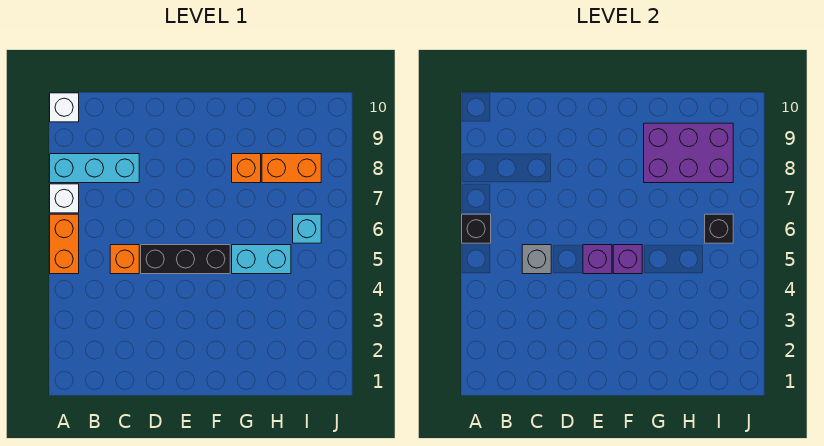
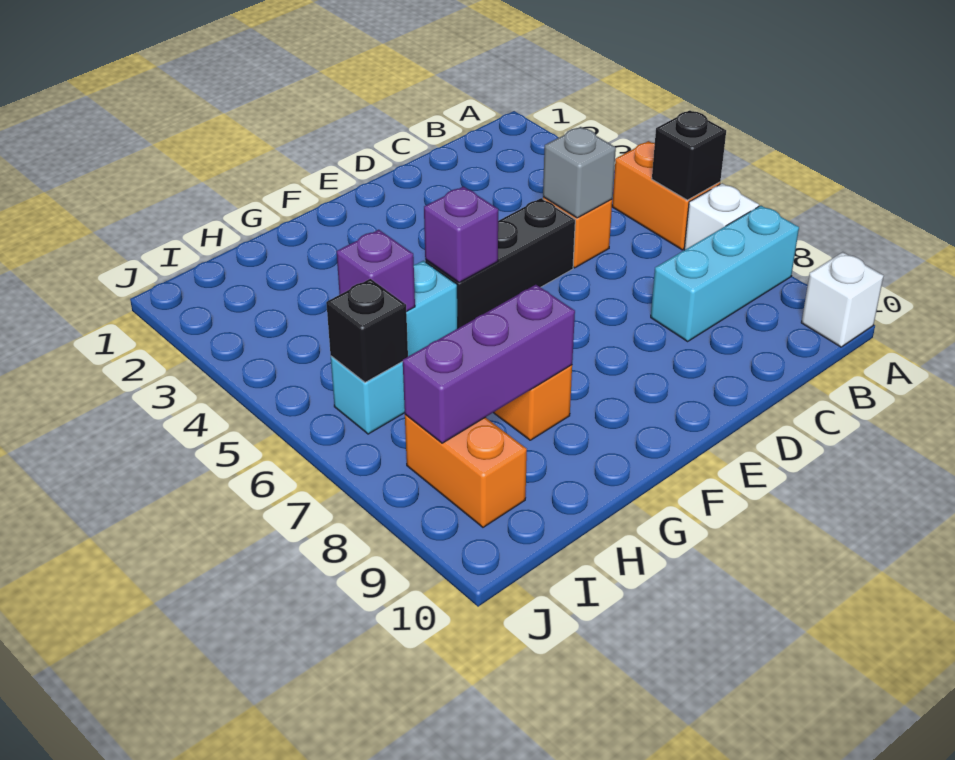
purple brick E5 level 2 -> purple brick H5 level 2
purple brick G8:I9 level 2 -> purple brick G8:I8 level 2
orange brick H8:I8 level 1 -> orange brick I8:I9 level 1

